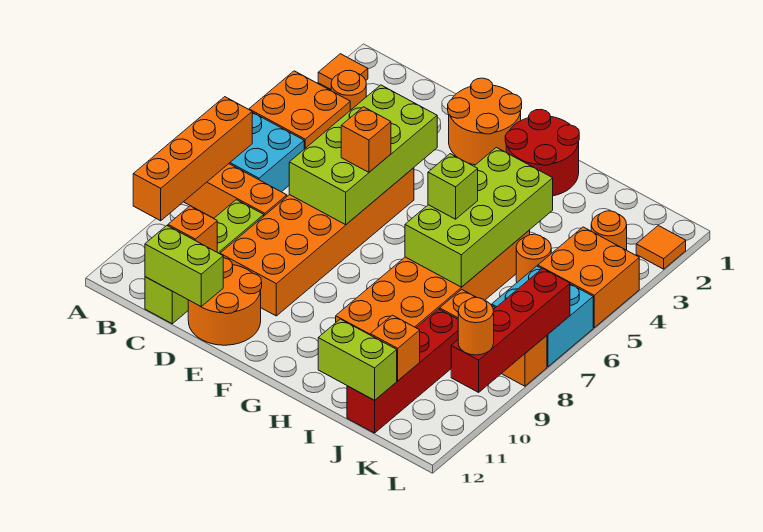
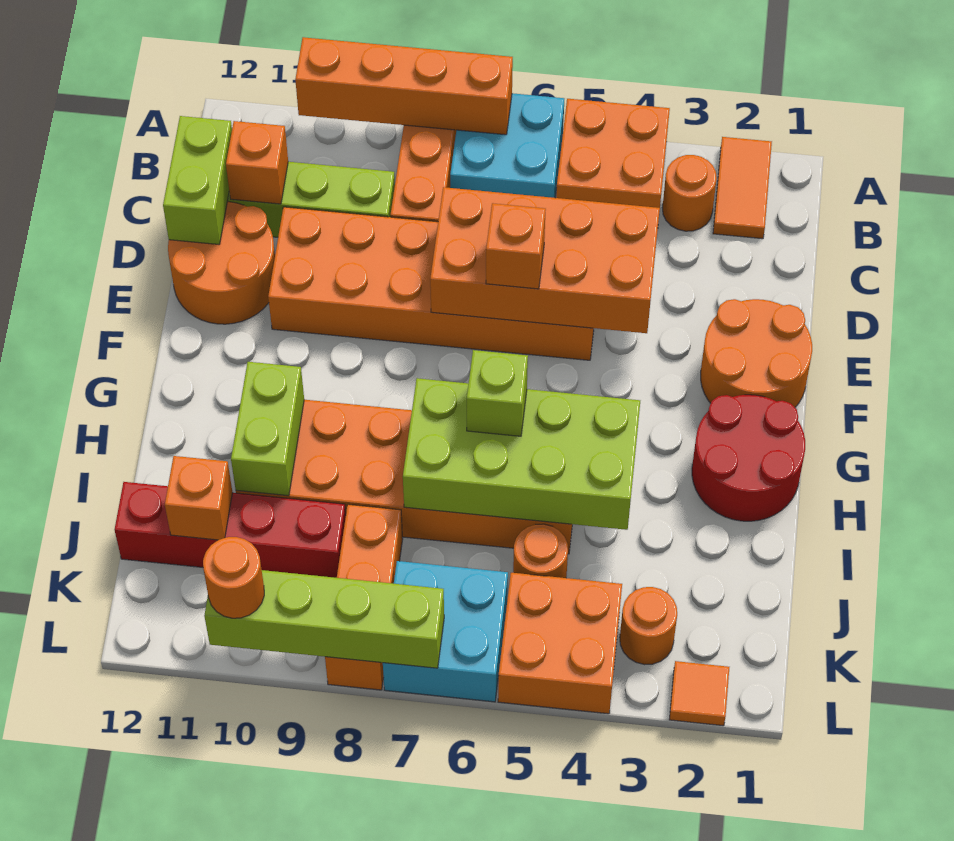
orange tile A2 level 1 -> orange tile A2:B2 level 1
lime brick D4:E7 level 2 -> orange brick D4:E7 level 2
lime brick I12:J12 level 2 -> lime brick H10:I10 level 2
red brick L7:L10 level 2 -> lime brick L7:L10 level 2

